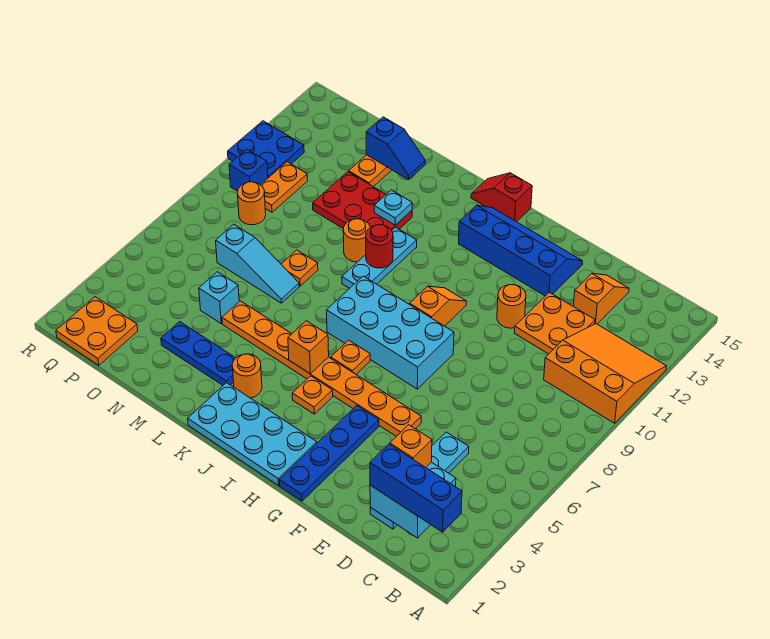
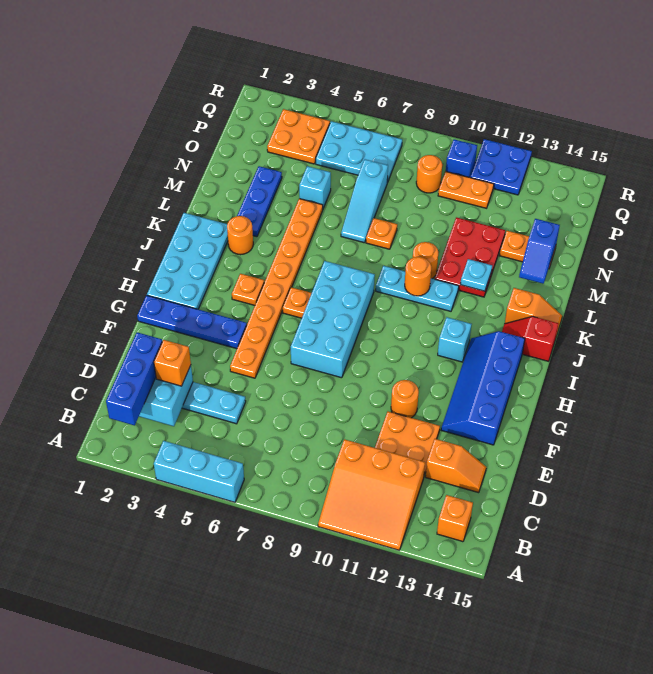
none -> cyan brick A4:A6 level 1
orange slope A10:C12 level 1 top 10 -> orange slope A10:C12 level 1 top C
blue slope F13:I14 level 1 top 13 -> blue slope F13:I14 level 1 top 14
orange slope H9:H10 level 1 top 9 -> orange slope K14:K15 level 1 top 14
none -> cyan brick I12 level 1
red slope I15:J15 level 1 top I -> red slope J14:J15 level 1 top 15
orange brick J5 level 2 -> orange brick B14 level 1
red round brick K10 level 2 -> orange round brick K10 level 2
orange plate P1:Q2 level 1 -> orange plate P3:Q4 level 1
none -> cyan plate P5:Q7 level 1

